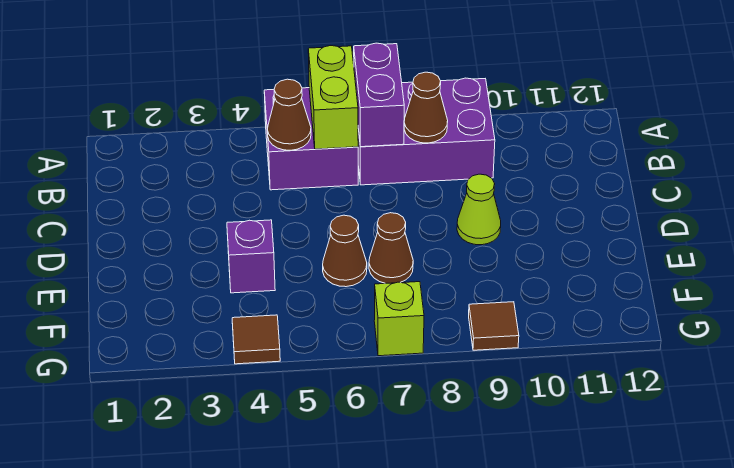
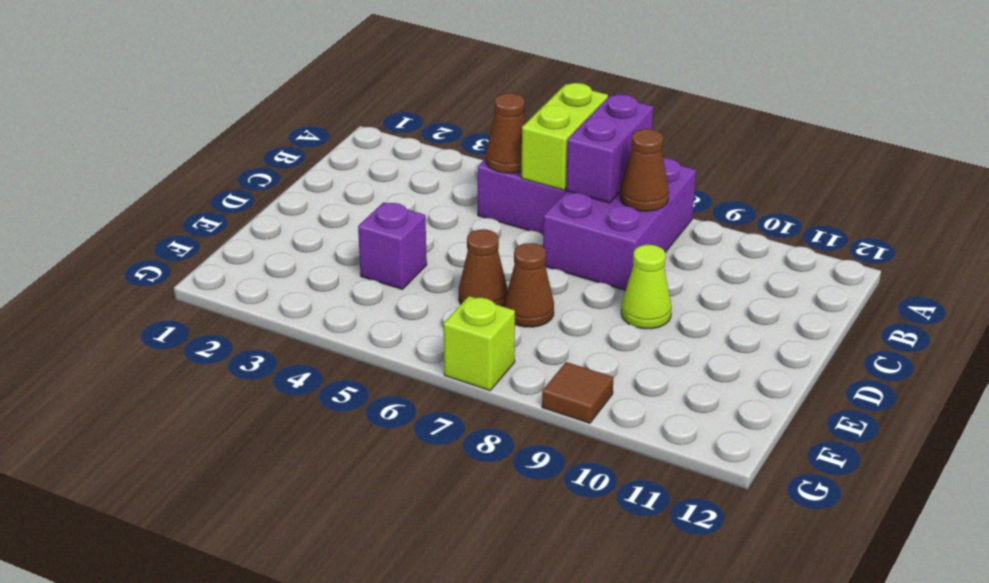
purple brick A7:B9 level 1 -> purple brick A7:C8 level 1
brown tile G4 level 1 -> none

